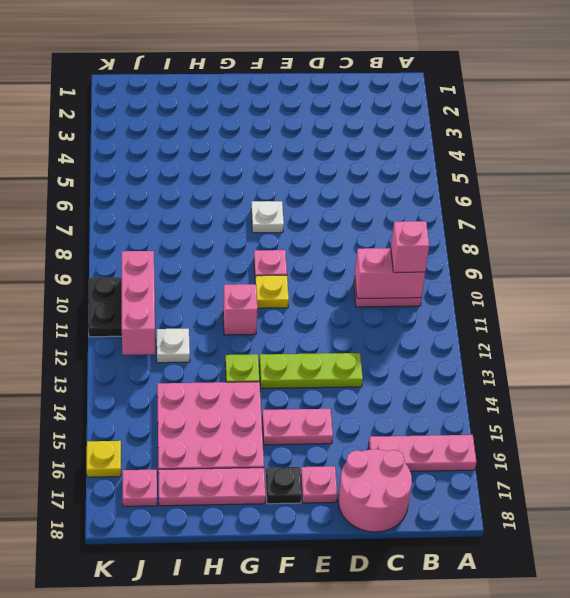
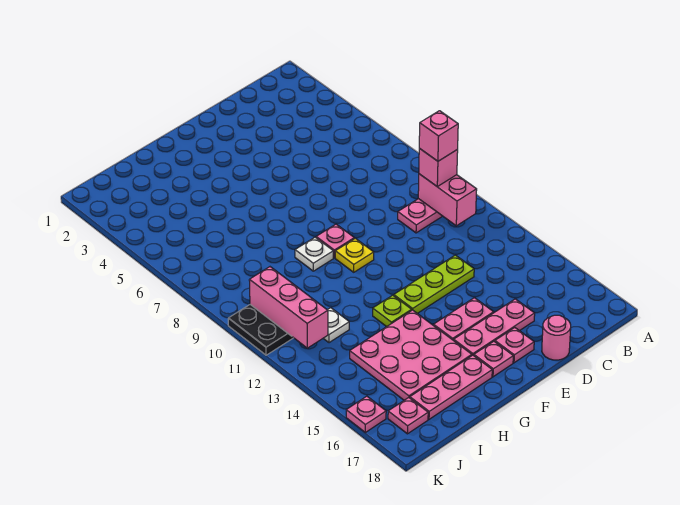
pink plate A16:C16 level 1 -> pink plate D16:F16 level 1
pink brick B10:C10 level 2 -> pink brick B10:B11 level 2
pink round brick C17:D18 level 1 -> pink round brick D18 level 1
white plate F7 level 1 -> white plate G9 level 1
black plate F17 level 1 -> pink plate F17 level 1
pink brick G11 level 1 -> pink brick B10 level 4
yellow plate K16 level 1 -> pink plate K16 level 1

